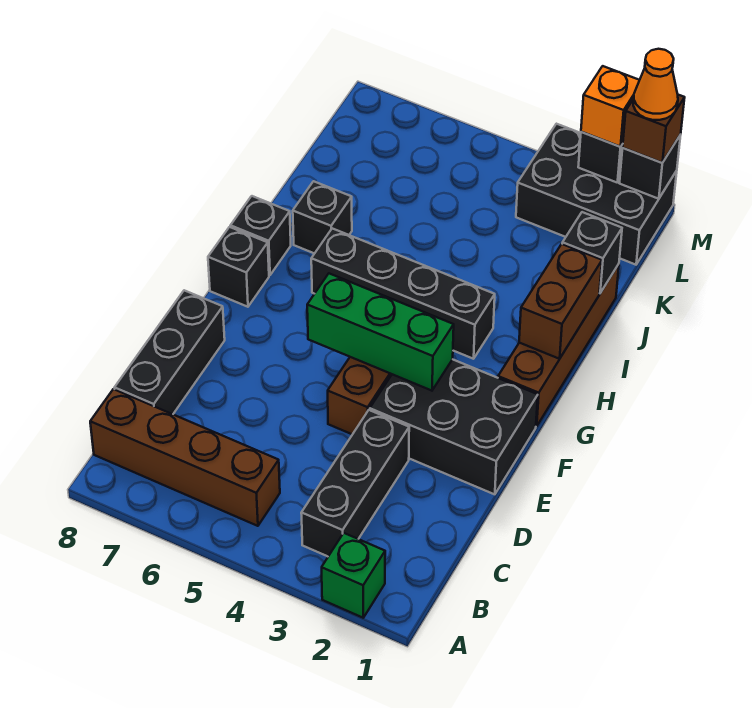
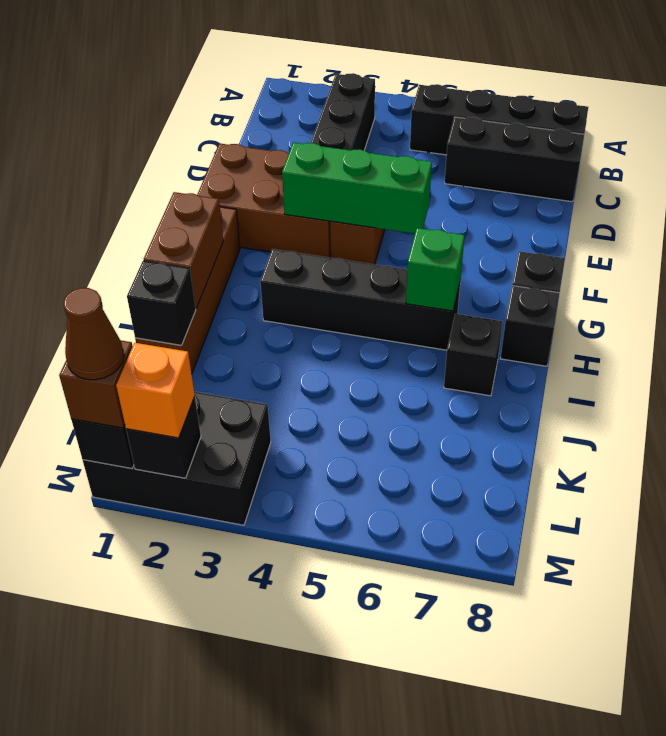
green brick A2 level 1 -> green brick H6 level 2
brown brick B5:B8 level 1 -> black brick B5:B8 level 1
black brick C8:E8 level 1 -> black brick C6:C8 level 1
black brick E1:F3 level 1 -> brown brick E1:F3 level 1
orange cone M1 level 4 -> brown cone M1 level 4

